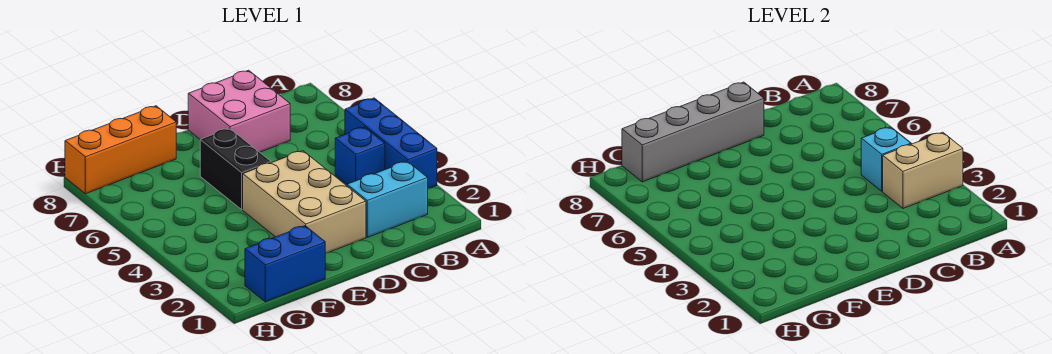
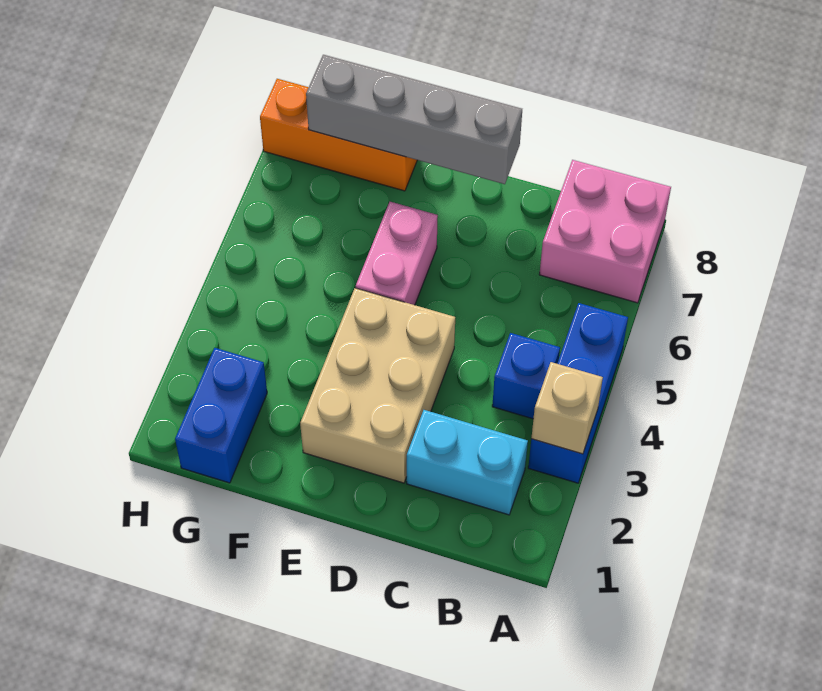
tan brick A3:B3 level 2 -> tan brick A3 level 2
cyan brick B4 level 2 -> none
pink brick C7:D8 level 1 -> pink brick A7:B8 level 1
black brick E5:E6 level 1 -> pink brick E5:E6 level 1
blue brick F1:G1 level 1 -> blue brick G1:G2 level 1

